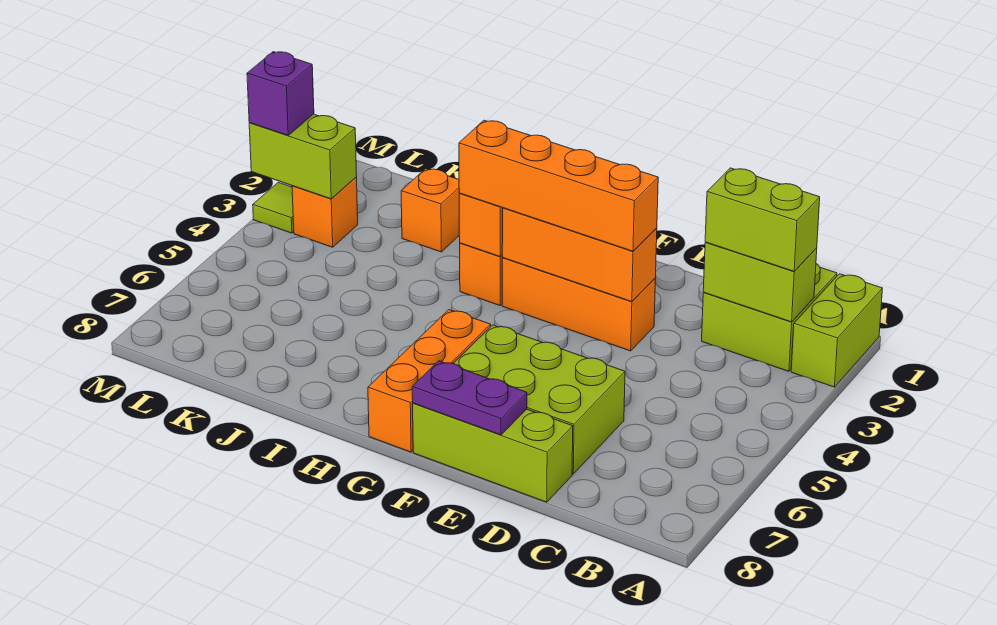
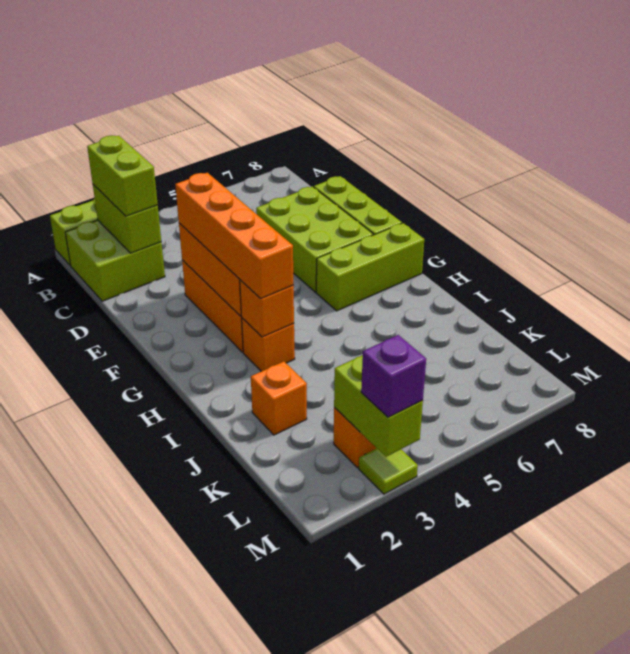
purple plate E8:F8 level 2 -> none
orange brick G6:G8 level 1 -> lime brick G6:G8 level 1

